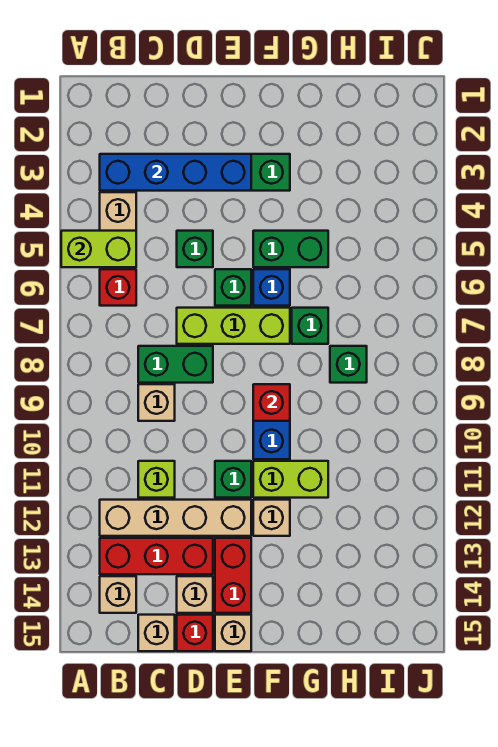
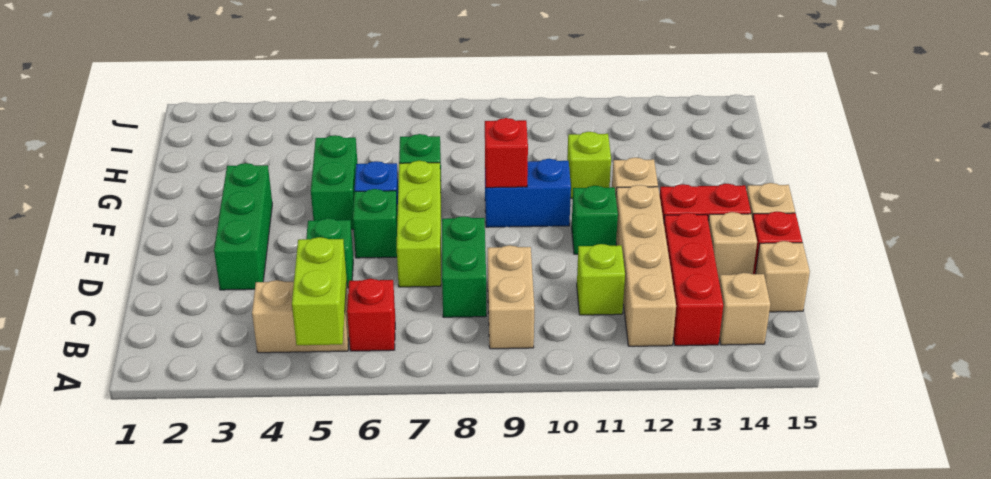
blue brick B3:E3 level 2 -> none
tan brick C9 level 1 -> tan brick B9:C9 level 1
lime brick F11:G11 level 1 -> lime brick G11 level 1
green brick H8 level 1 -> none

